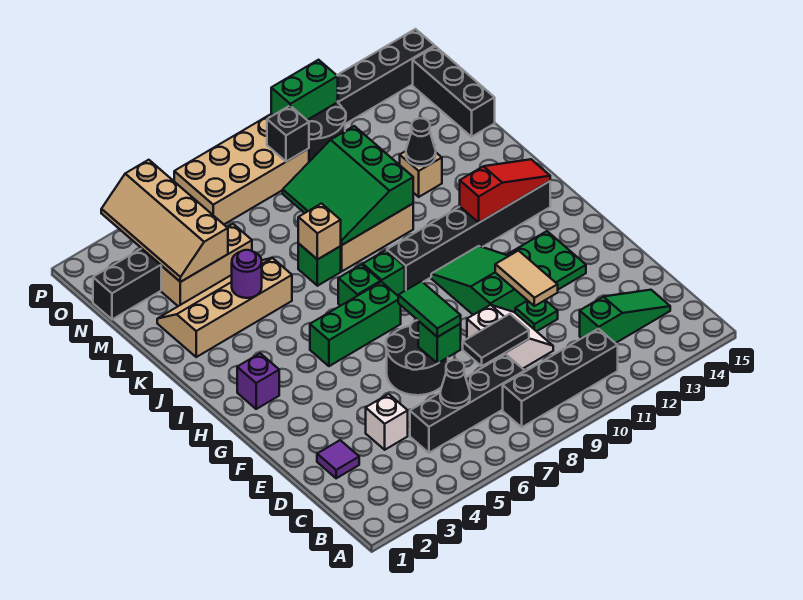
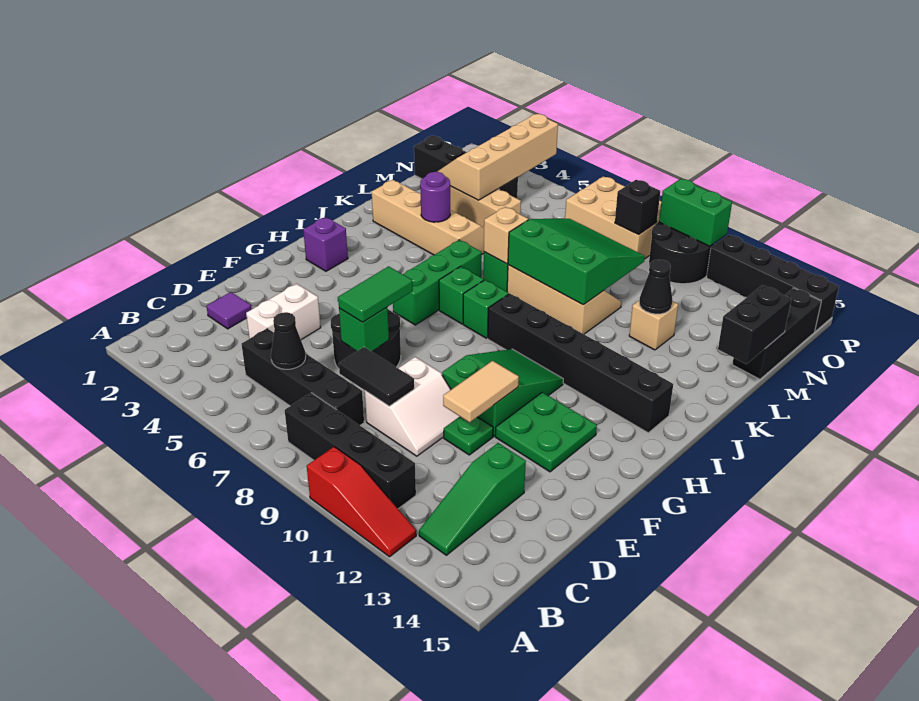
green slope C12:C14 level 1 top 12 -> green slope B13:D13 level 1 top D
white brick D4 level 1 -> white brick D4:E4 level 1
green brick H5:H7 level 1 -> green brick H6:J6 level 1
red slope I12:I14 level 2 top 12 -> red slope A10:A12 level 1 top 10
green slope K8:M10 level 2 top 10 -> green slope K8:M10 level 2 top K
none -> black brick L15:M15 level 2
tan brick O6:P9 level 1 -> tan brick O7:P9 level 1

